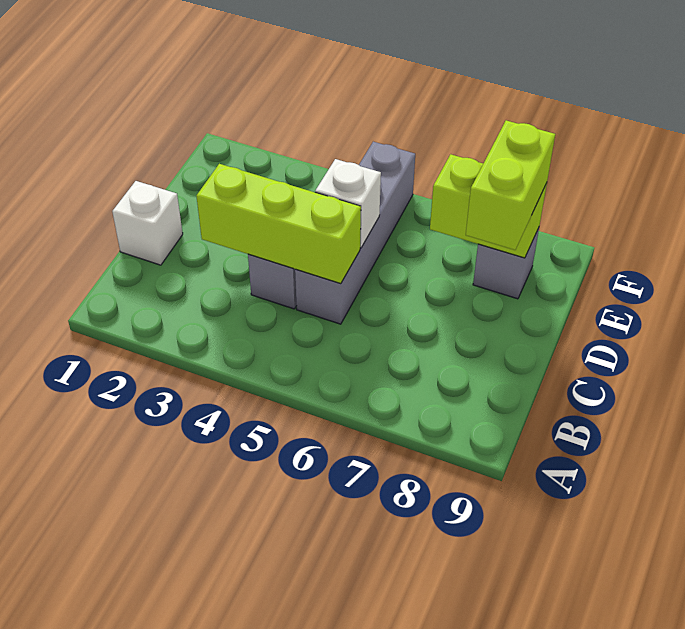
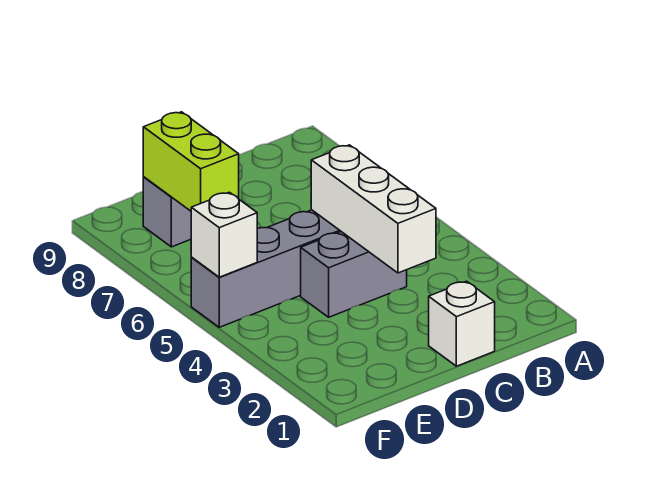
lime brick C3:C5 level 2 -> white brick C3:C5 level 2
white brick D5 level 2 -> white brick F5 level 2
lime brick D8:E8 level 3 -> none

